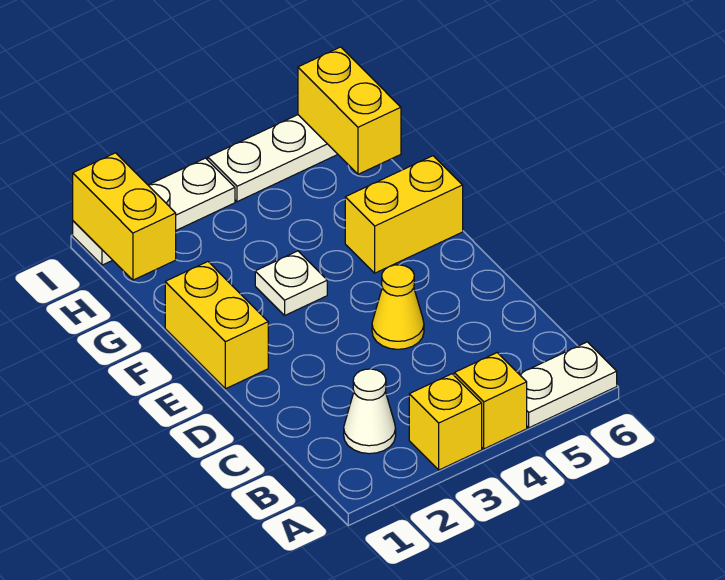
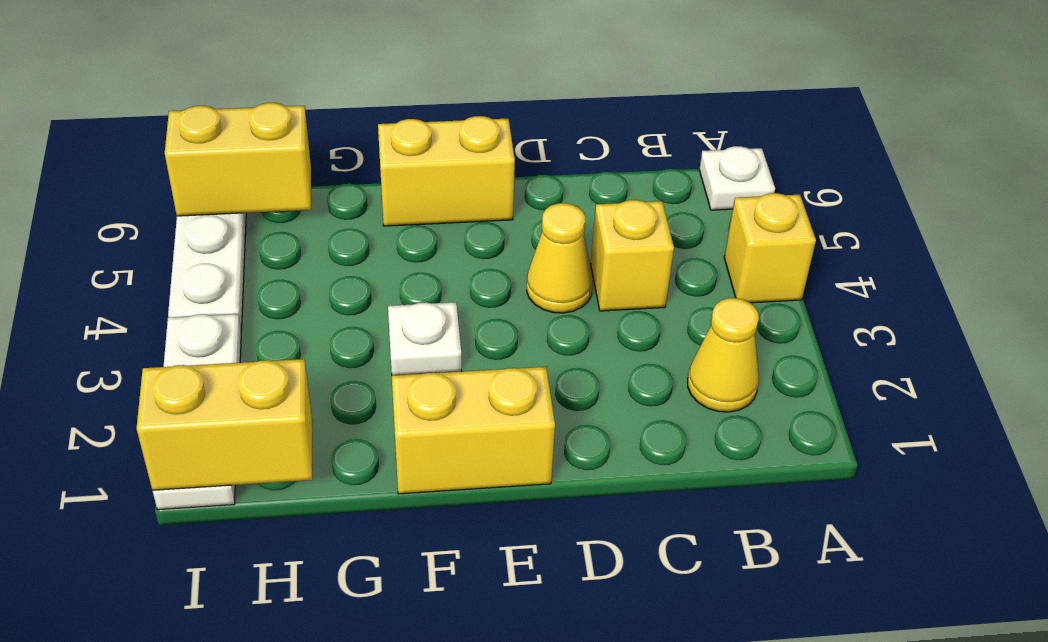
yellow brick A3 level 1 -> yellow brick C4 level 1
white plate A5:A6 level 1 -> white plate A6 level 1
white cone B2 level 1 -> yellow cone B2 level 1
yellow brick F5:F6 level 1 -> yellow brick E6:F6 level 1

